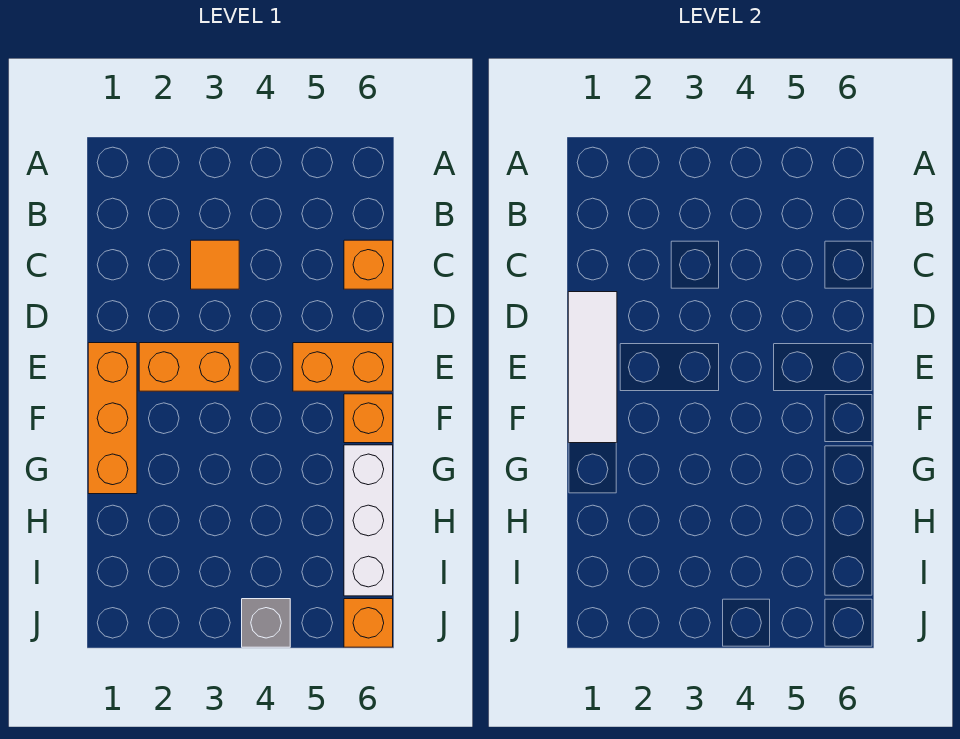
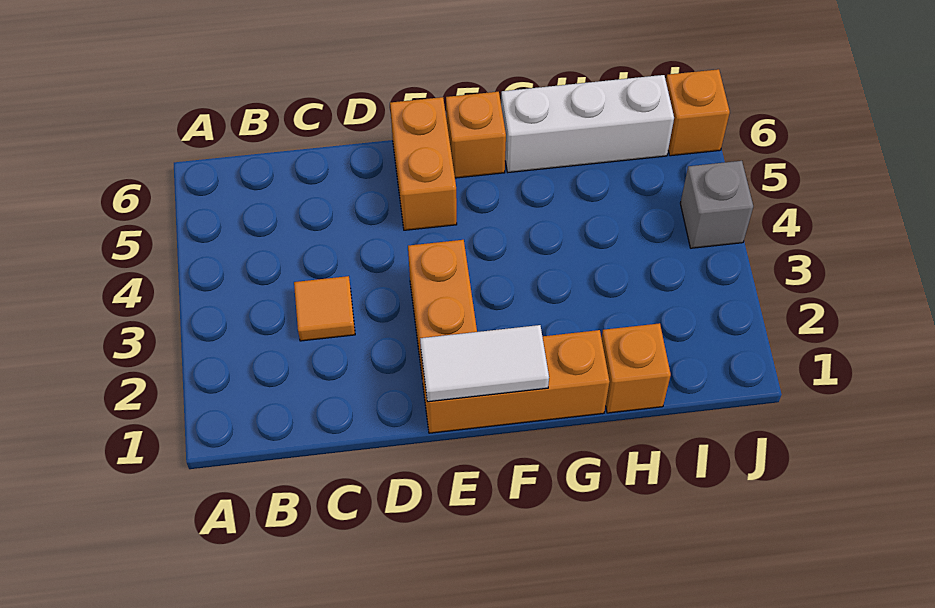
orange brick C6 level 1 -> orange brick H1 level 1
white tile D1:F1 level 2 -> white tile E1:F1 level 2

